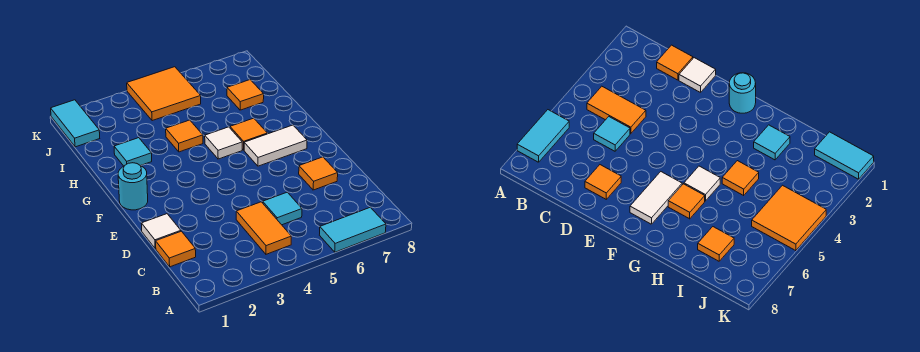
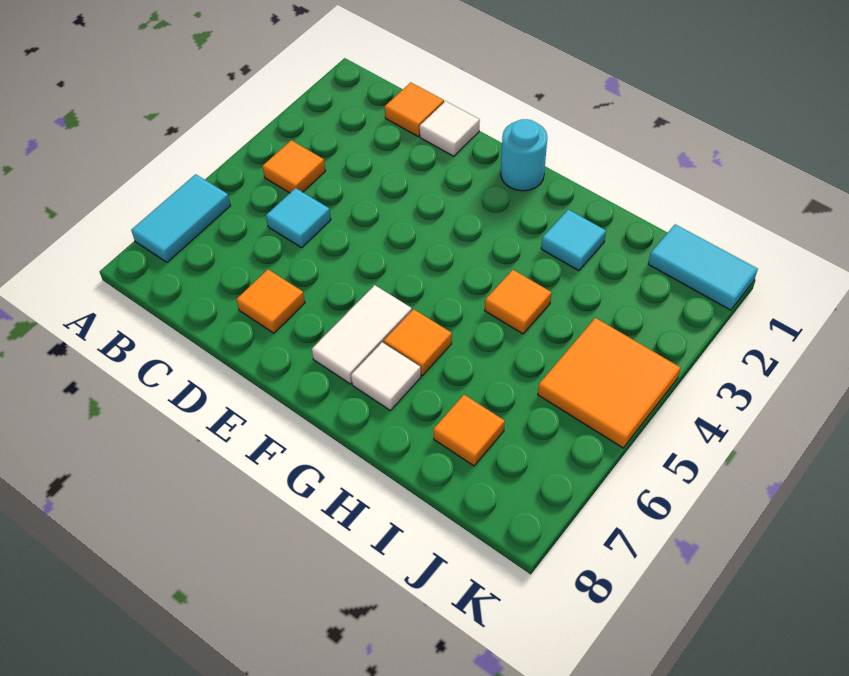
orange tile B4:C4 level 1 -> orange tile B4 level 1
white tile G5 level 1 -> white tile G7 level 1

